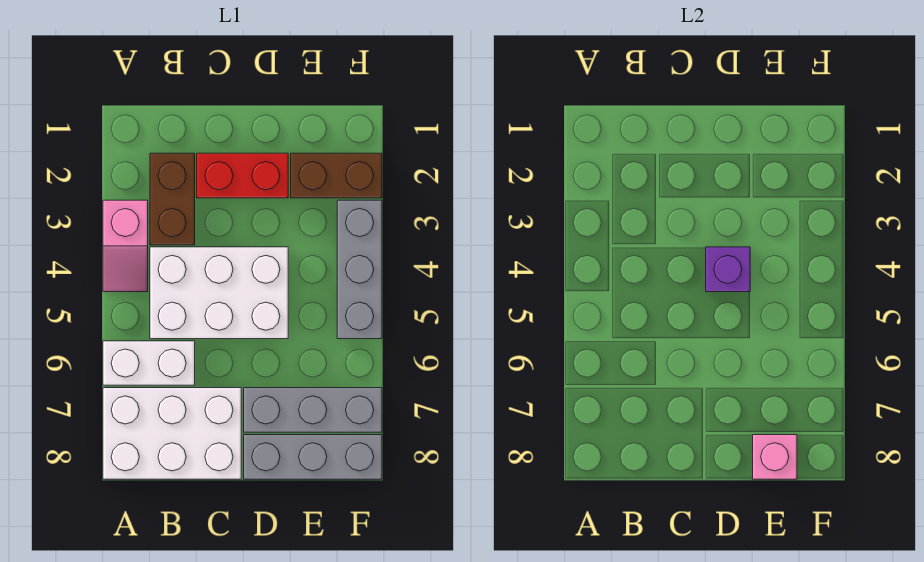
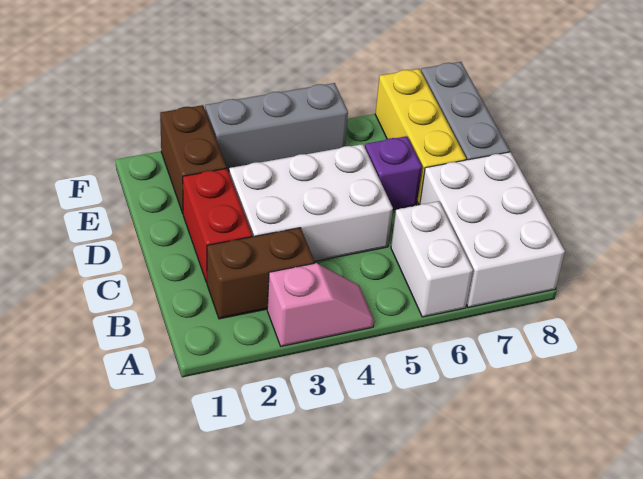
white brick B4:D5 level 1 -> white brick C3:D5 level 1
purple brick D4 level 2 -> purple brick D6 level 1
grey brick D7:F7 level 1 -> yellow brick D7:F7 level 1
pink brick E8 level 2 -> none

